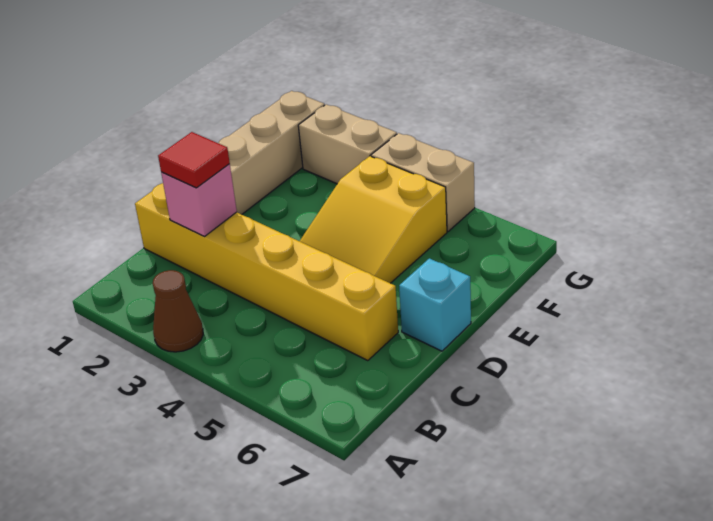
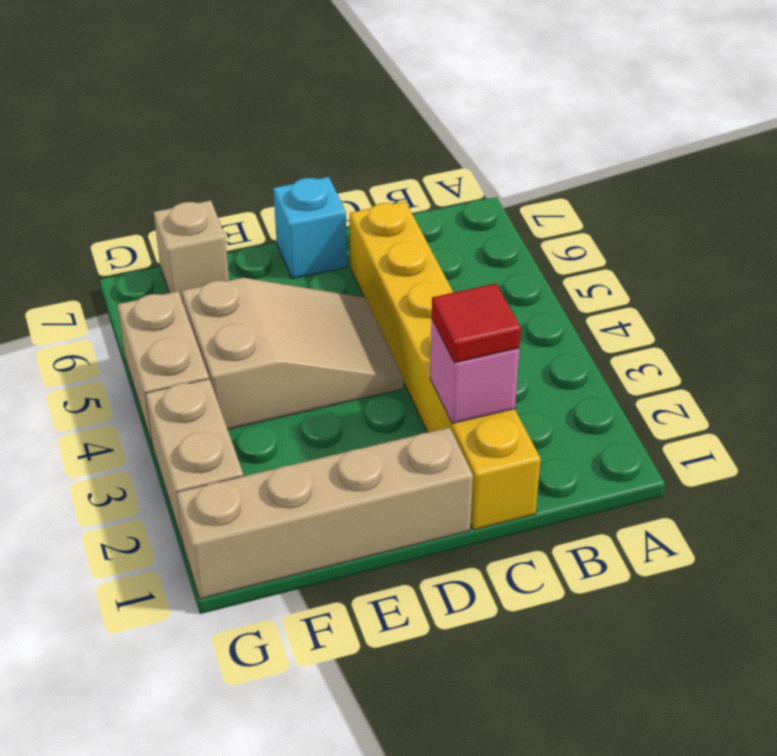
brown cone A3 level 1 -> none
yellow slope D4:F5 level 1 top F -> tan slope D4:F5 level 1 top F
none -> tan brick F7 level 1

